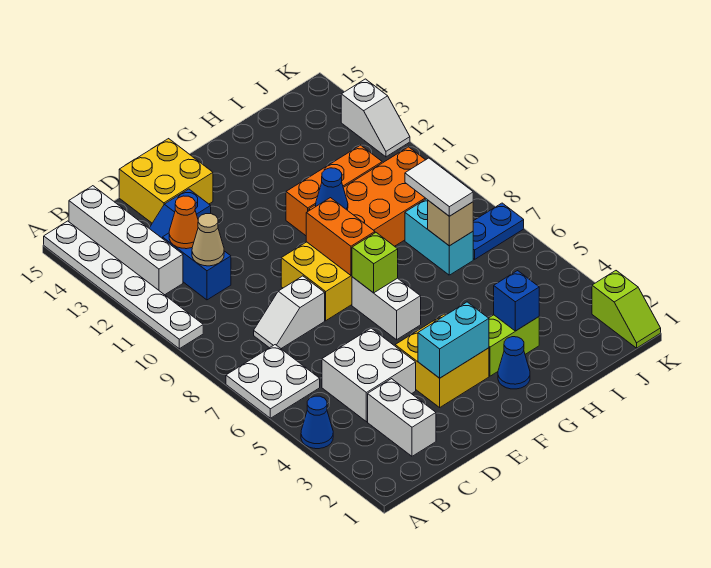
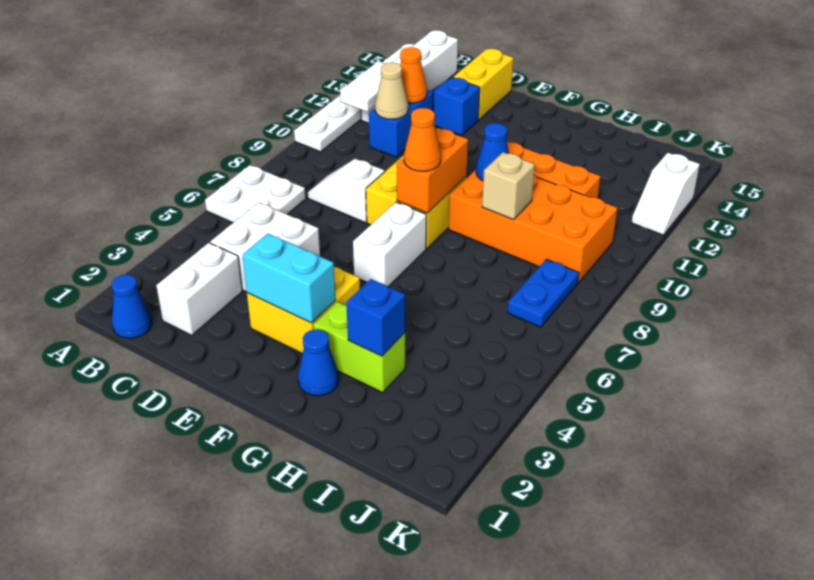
blue cone A4 level 1 -> blue cone B1 level 1
yellow brick D14:E15 level 1 -> yellow brick D14:D15 level 1
lime brick F7 level 2 -> none
none -> orange cone F8 level 3
cyan brick I7:I8 level 1 -> none
tan brick I7 level 2 -> tan brick H9 level 2
white tile I7:I8 level 3 -> white tile B11:B12 level 2
blue plate J7:K7 level 1 -> blue plate J7:J8 level 1
lime slope K1:K2 level 1 top 2 -> none

